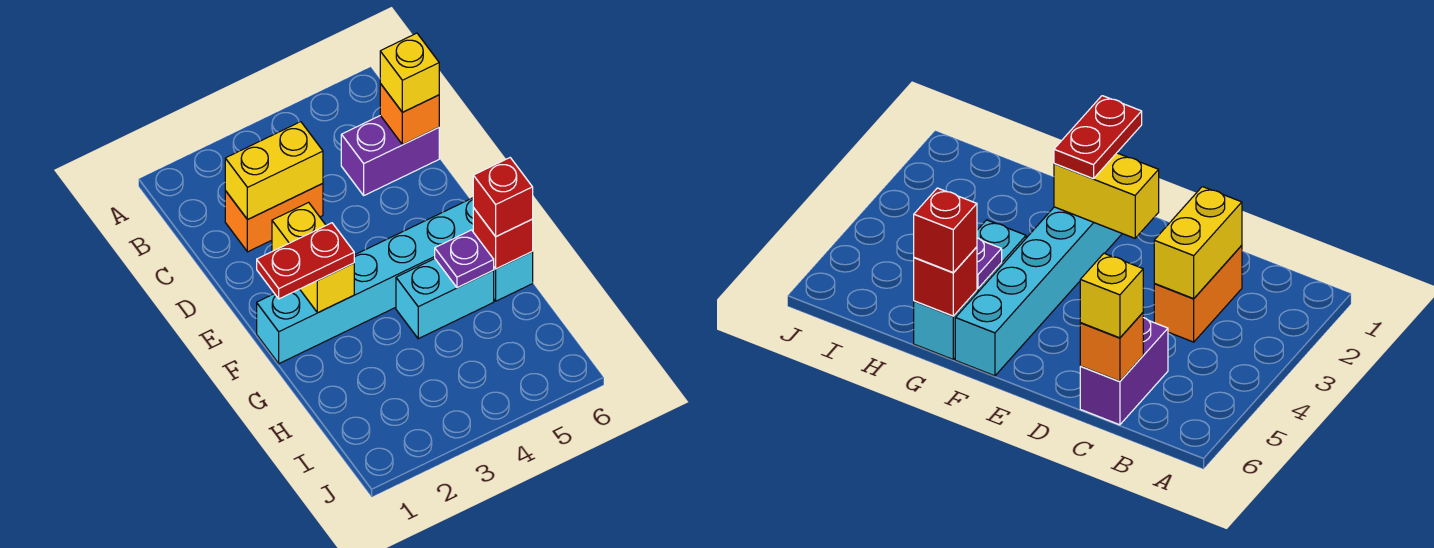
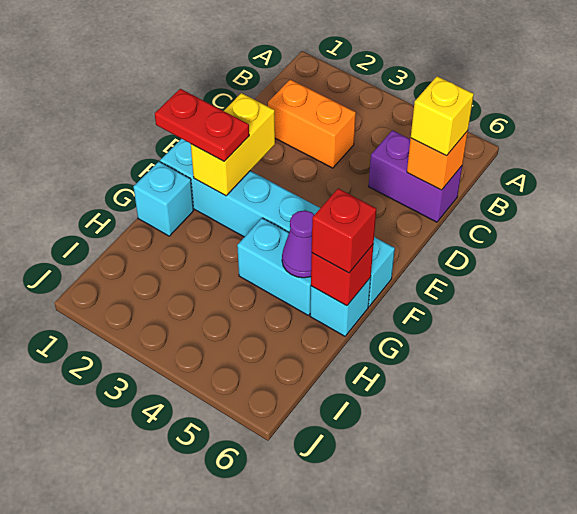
yellow brick C2:C3 level 2 -> none
none -> cyan brick G1 level 1
purple plate G5 level 2 -> purple cone G5 level 2

